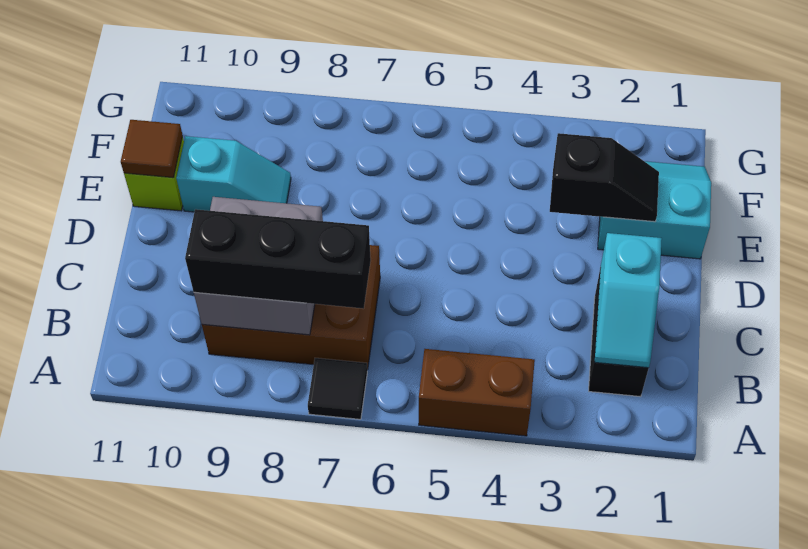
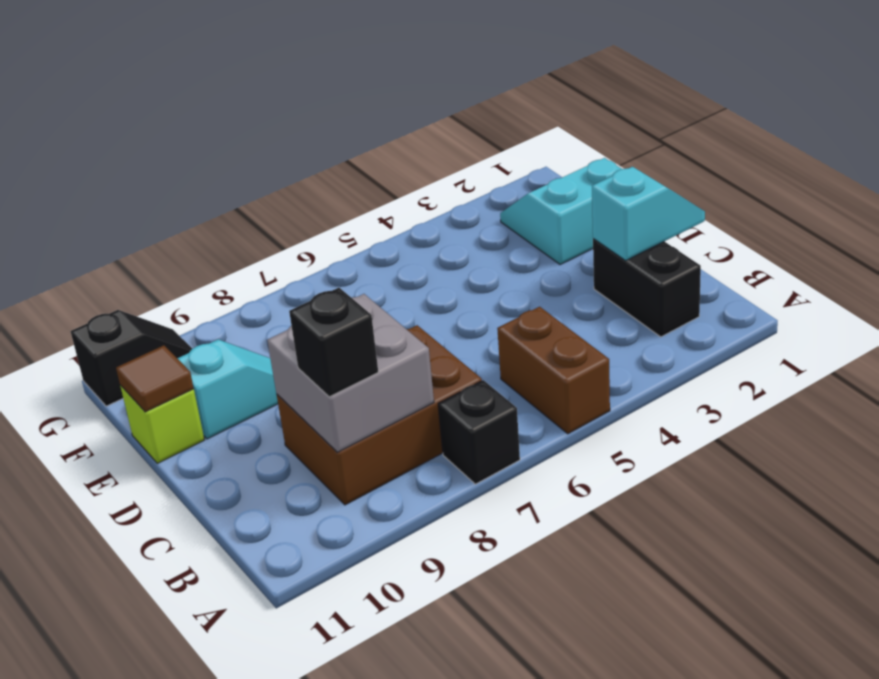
brown brick A4:A5 level 1 -> brown brick A5:B5 level 1
black tile A7 level 1 -> black brick A7 level 1
cyan slope B2:C2 level 2 top C -> cyan slope C1:C2 level 2 top 2
black brick B7:B9 level 3 -> black brick B9 level 3
black slope E2:E3 level 2 top 3 -> black slope G10:G11 level 1 top 11

